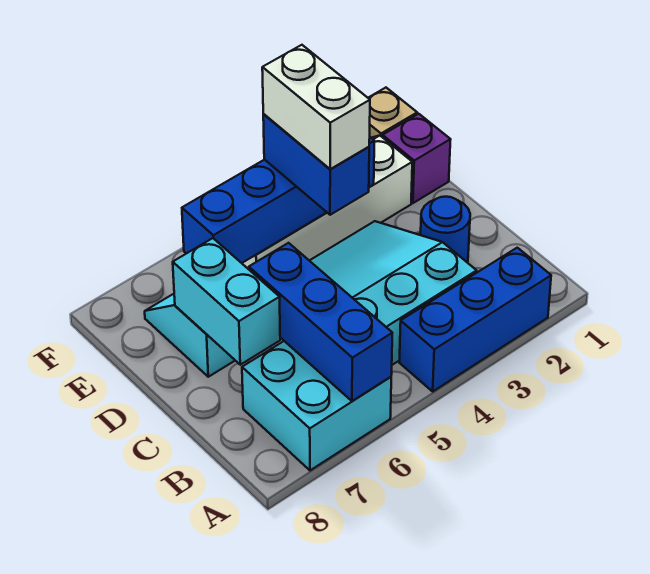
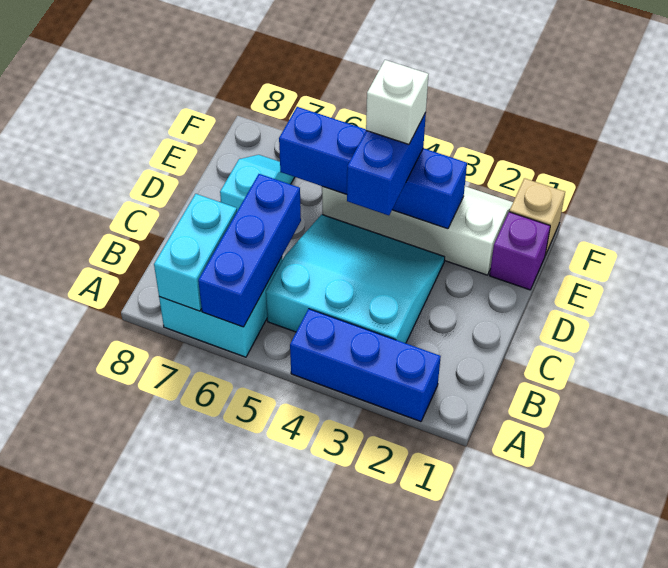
blue round brick C2 level 1 -> none
cyan brick C7:D7 level 2 -> cyan brick A7:B7 level 2
white brick D4:E4 level 4 -> white brick E4 level 4

